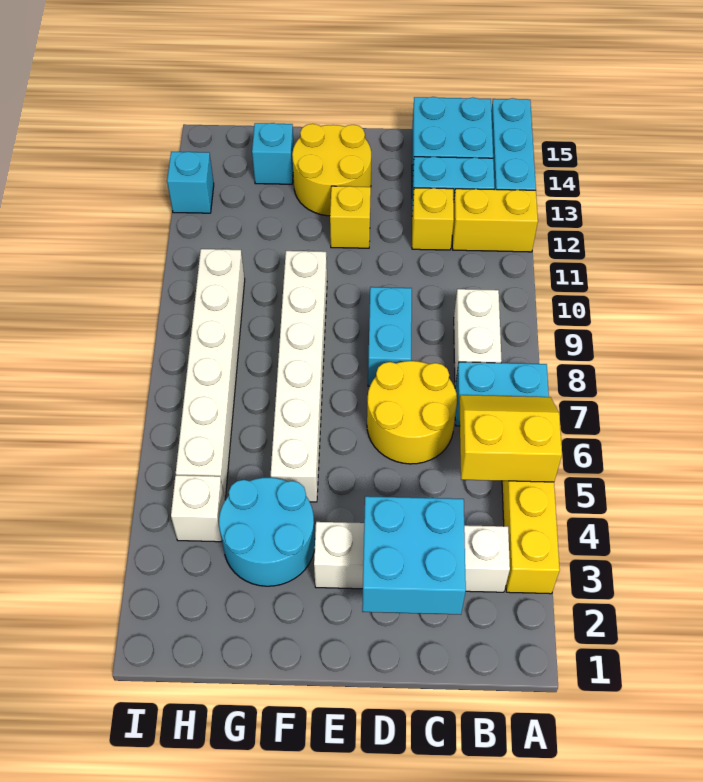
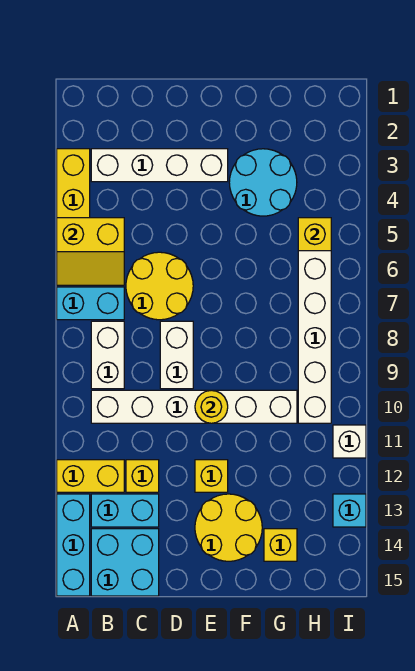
cyan brick C2:D3 level 2 -> none
cyan brick D8:D9 level 1 -> white brick D8:D9 level 1
none -> yellow round brick E10 level 2
white brick F5:F10 level 1 -> white brick B10:G10 level 1
cyan brick G14 level 1 -> yellow brick G14 level 1
white brick H4 level 1 -> white brick I11 level 1
none -> yellow brick H5 level 2

